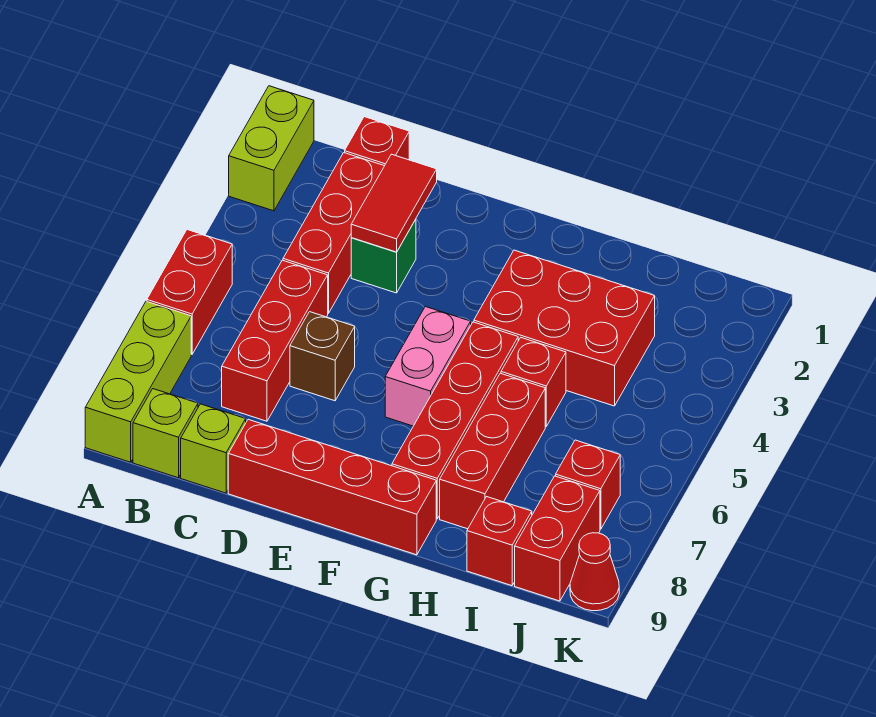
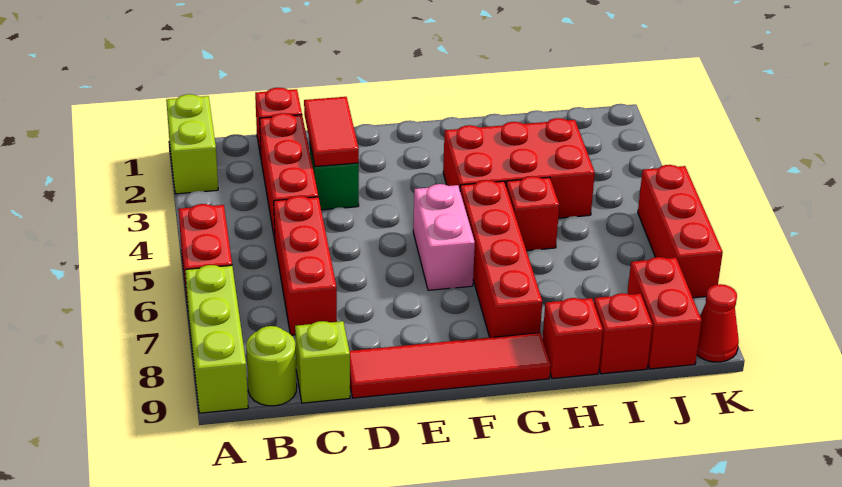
lime brick B9 level 1 -> lime round brick B9 level 1
brown brick D6 level 1 -> none
red brick D9:G9 level 1 -> red tile D9:G9 level 1
red brick H6:H8 level 1 -> red brick K5:K7 level 1
red brick J7 level 1 -> red brick H9 level 1

